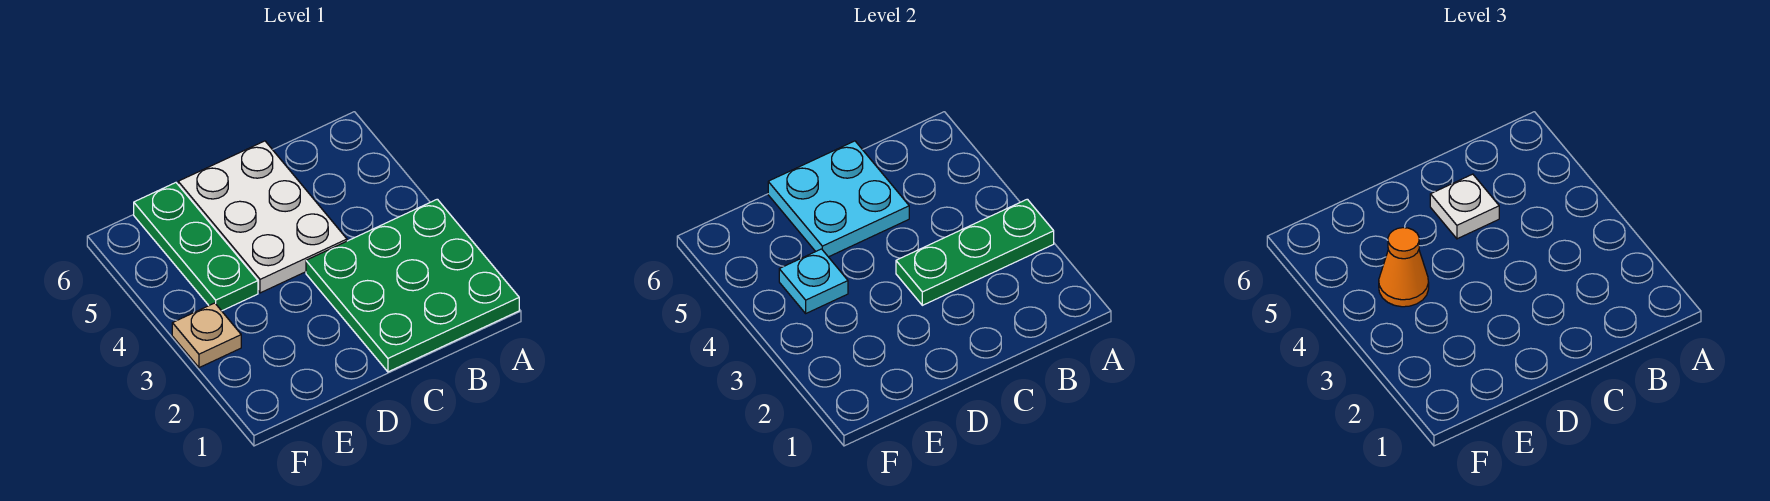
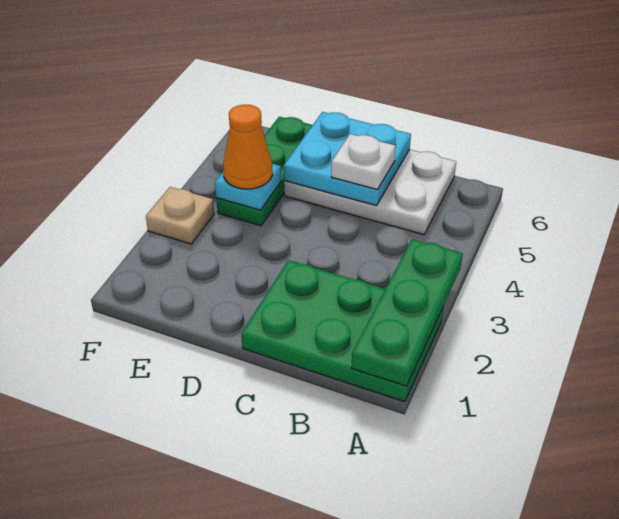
green plate A1:C3 level 1 -> green plate A1:C2 level 1
green plate A3:C3 level 2 -> green plate A1:A3 level 2
white plate C4:D6 level 1 -> white plate B5:D6 level 1

